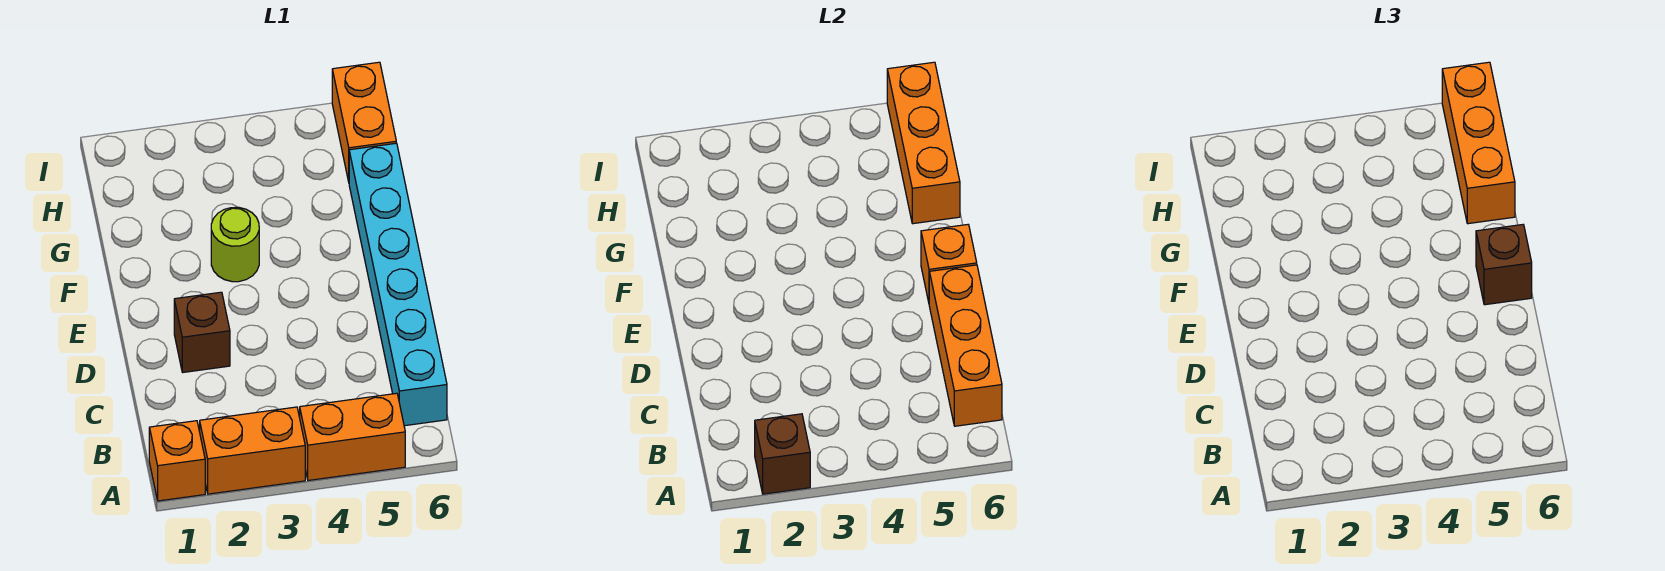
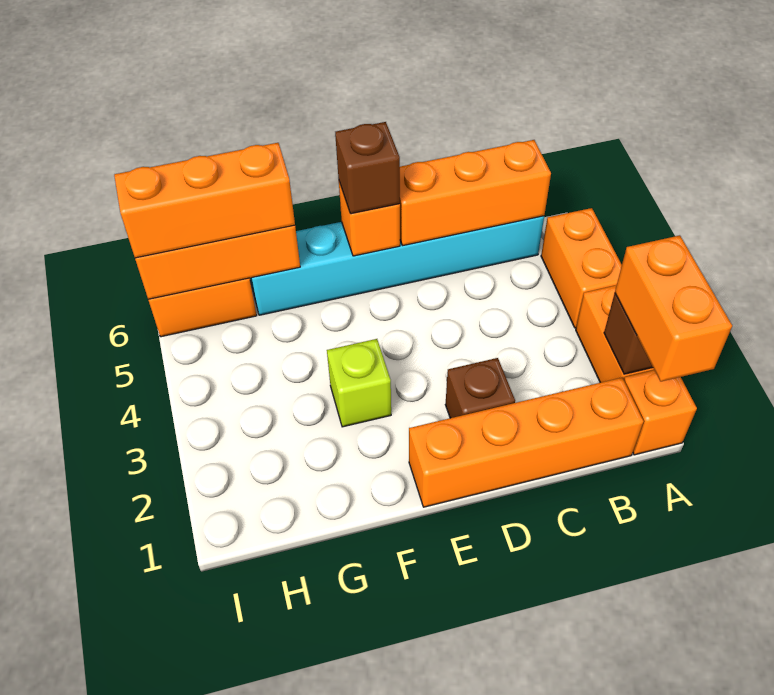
none -> orange brick A1:A2 level 3
none -> orange brick B1:E1 level 1
lime round brick F3 level 1 -> lime brick F3 level 1

